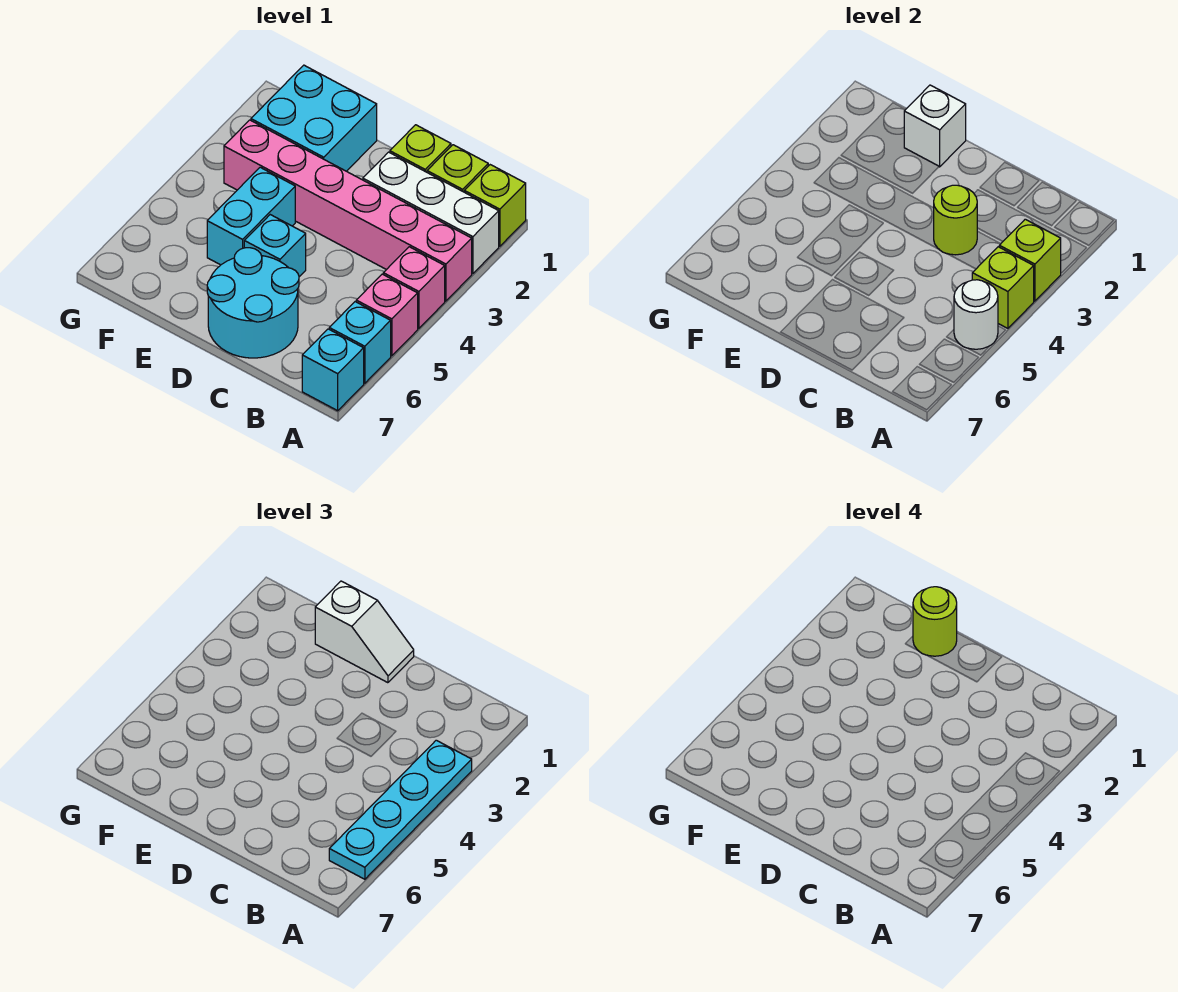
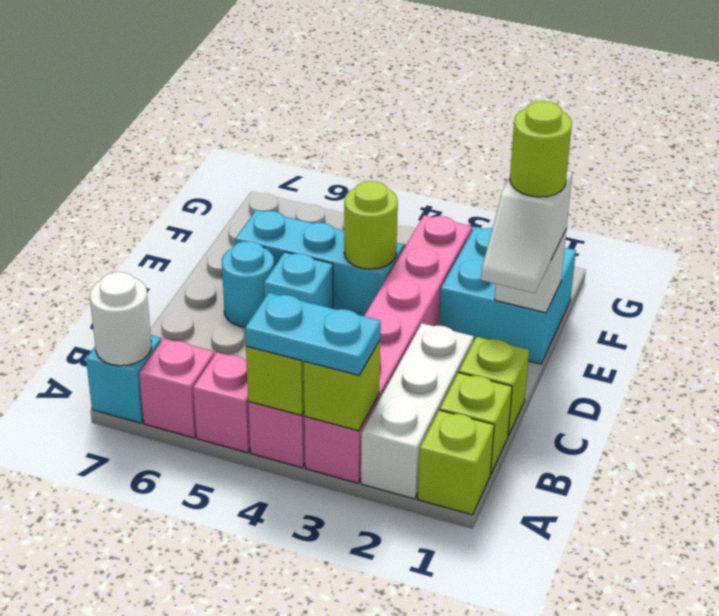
cyan plate A3:A6 level 3 -> cyan plate A3:A4 level 3
white round brick A5 level 2 -> white round brick A7 level 2
cyan brick A6 level 1 -> pink brick A6 level 1
lime round brick C3 level 2 -> lime round brick E4 level 2
cyan round brick C6:D7 level 1 -> cyan round brick D6 level 1
cyan brick E4:E5 level 1 -> cyan brick E4:E6 level 1

